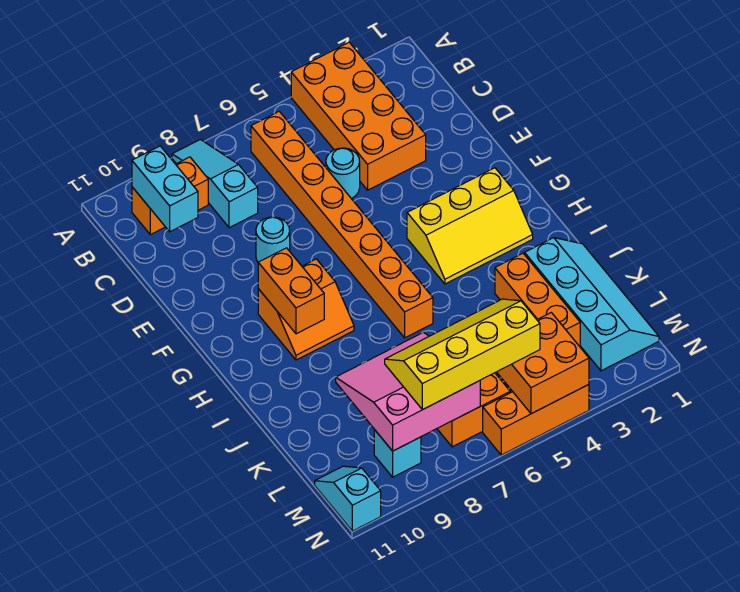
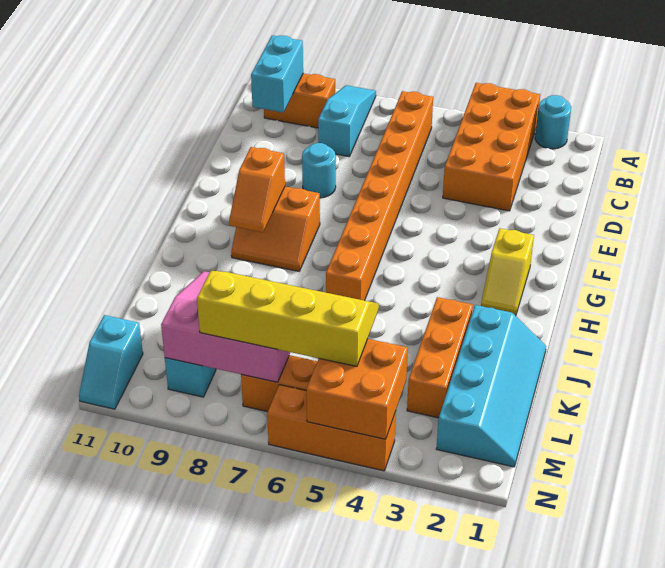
cyan round brick D5 level 1 -> cyan round brick A2 level 1
yellow slope G2:H4 level 1 top G -> yellow slope G2:H2 level 1 top G
orange brick G9:H9 level 2 -> orange slope G9:H9 level 2 top G
cyan slope M11:N11 level 1 top N -> cyan slope M11:N11 level 1 top M

